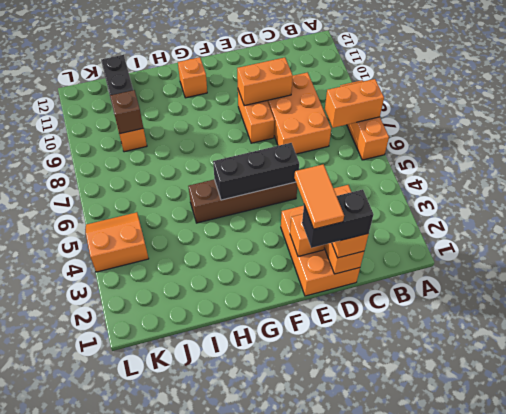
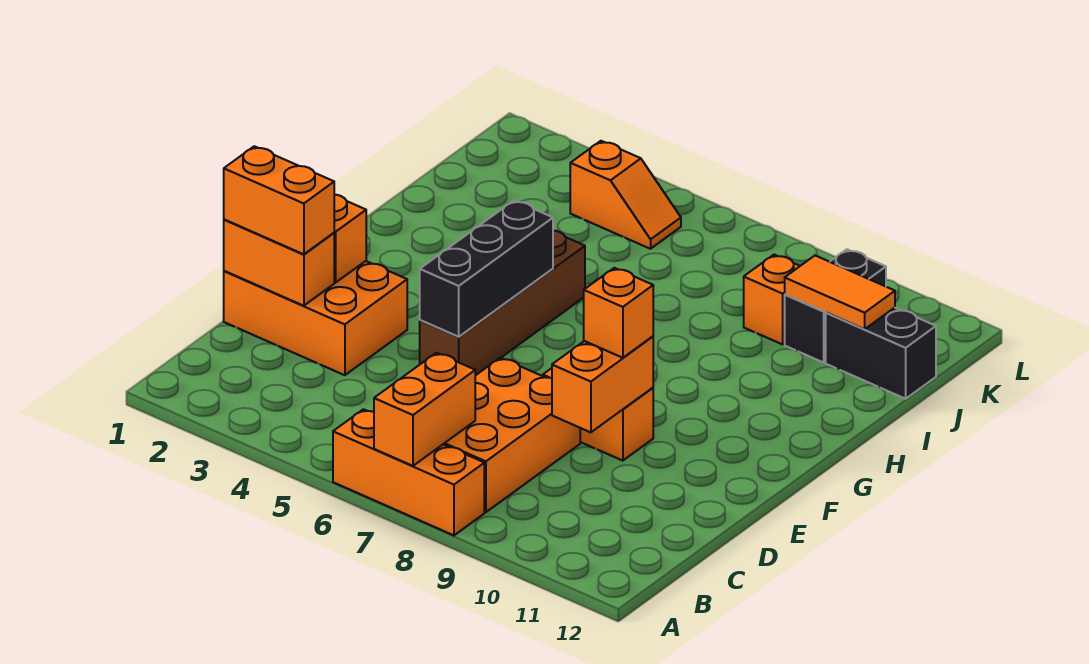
orange brick C7:D9 level 1 -> orange brick B7:D8 level 1
black brick D1:E1 level 4 -> black brick J10:K10 level 1
orange tile E1:E2 level 5 -> orange tile J10:J11 level 2
orange brick G11 level 1 -> orange brick E9 level 3
brown brick J9 level 2 -> none
orange slope K4:L5 level 1 top 4 -> orange slope K4:K5 level 1 top 4

